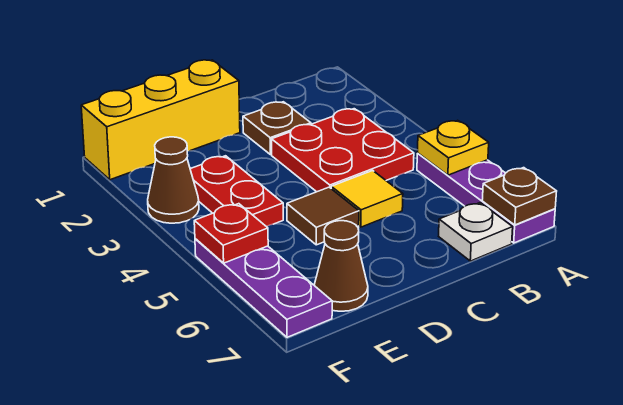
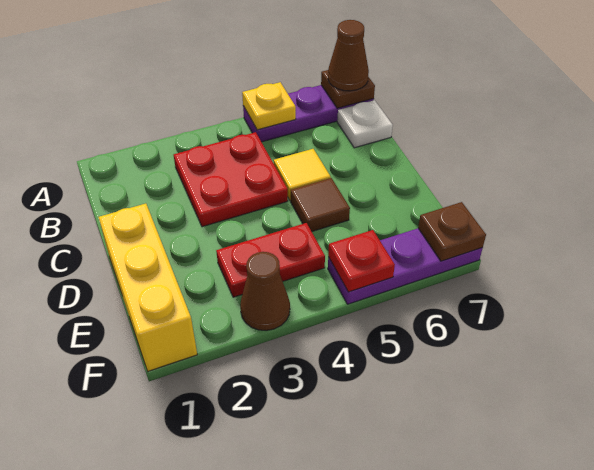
brown plate C2 level 1 -> brown plate F7 level 2
brown cone E7 level 1 -> brown cone A7 level 3

